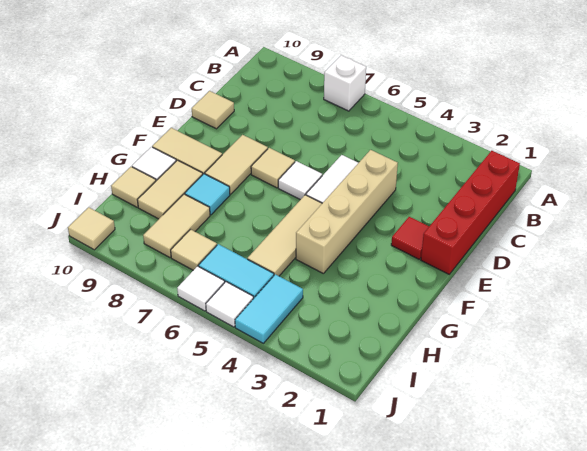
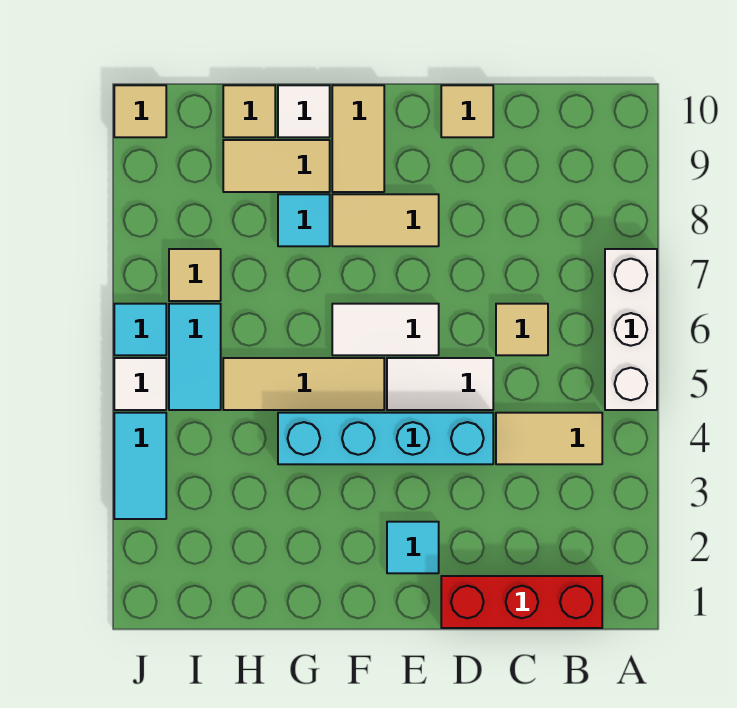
white brick A7 level 1 -> white brick A5:A7 level 1
red brick B1:E1 level 1 -> red brick B1:D1 level 1
tan brick D4:G4 level 1 -> cyan brick D4:G4 level 1
red tile E2 level 1 -> cyan tile E2 level 1
white tile E6 level 1 -> white tile E6:F6 level 1
tan tile E7 level 1 -> tan tile C6 level 1
tan tile H8:I8 level 1 -> tan tile B4:C4 level 1
cyan tile I4:J4 level 1 -> cyan tile J3:J4 level 1
white tile J6 level 1 -> cyan tile J6 level 1

